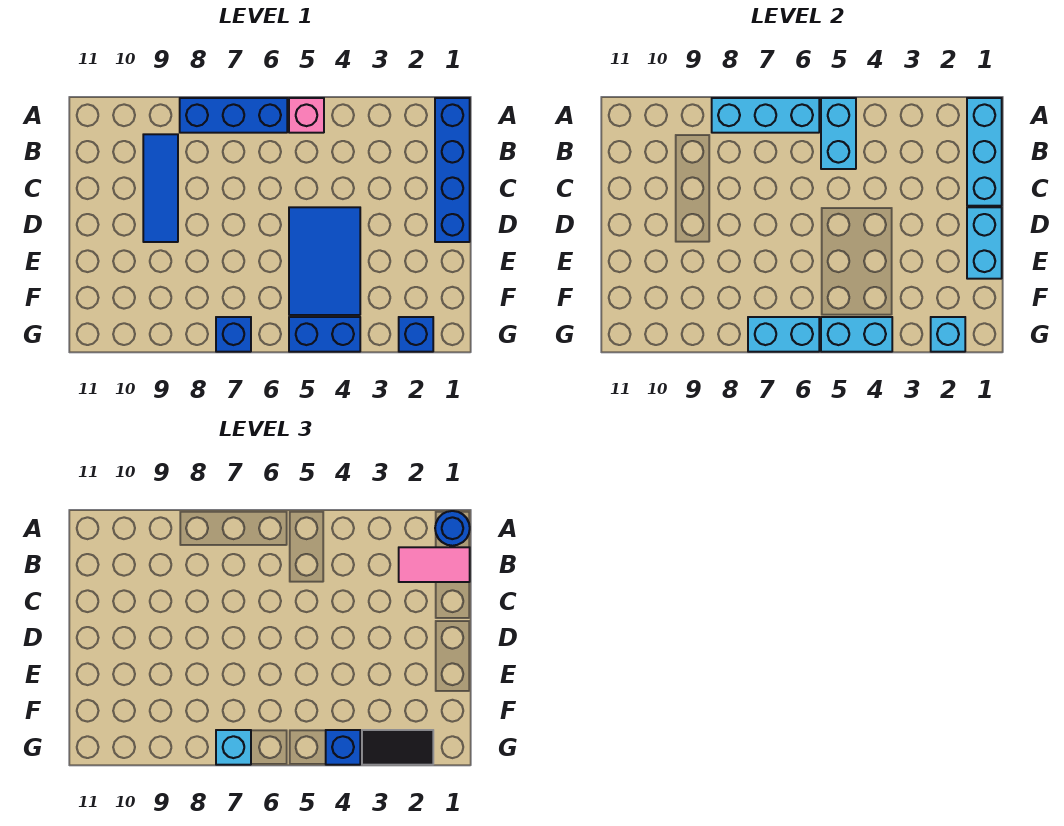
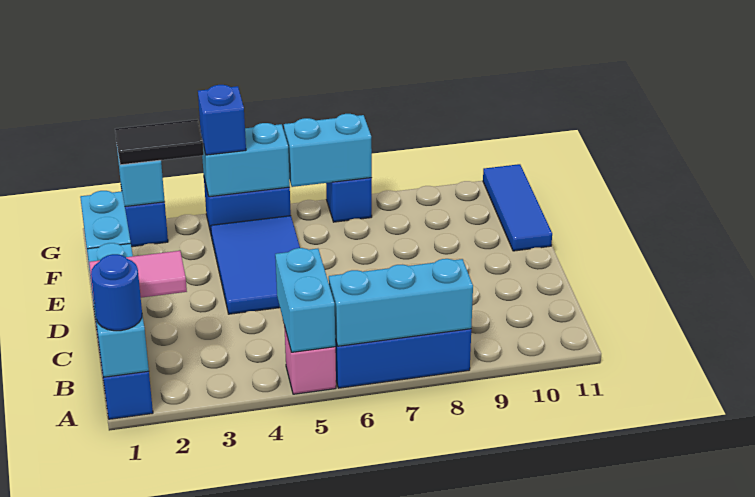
blue tile B9:D9 level 1 -> blue tile E11:G11 level 1
cyan brick G7 level 3 -> none

